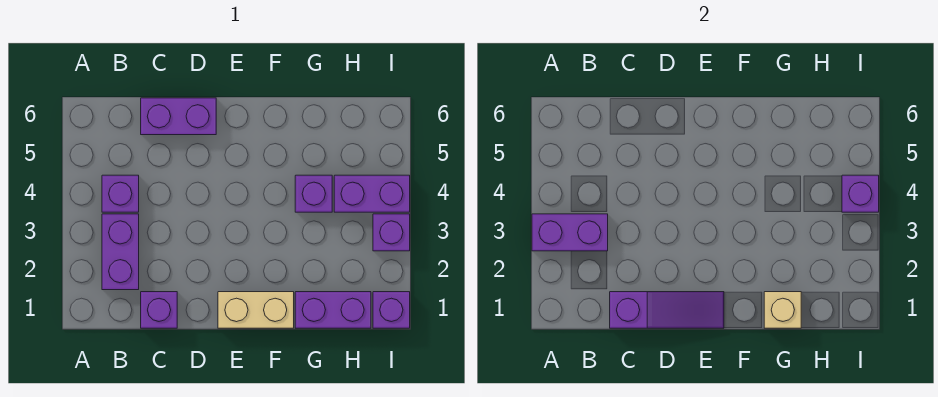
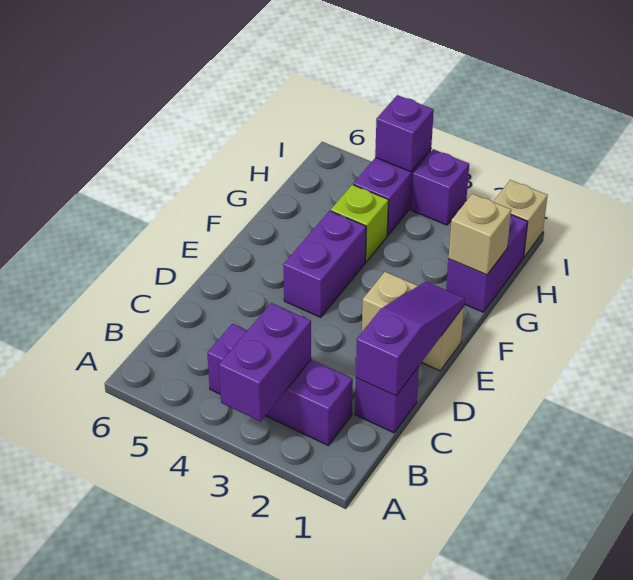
purple brick C6:D6 level 1 -> purple brick E4:F4 level 1
tan brick E1:F1 level 1 -> tan brick E1:E2 level 1
purple brick G4 level 1 -> lime brick G4 level 1
purple brick I1 level 1 -> tan brick I1 level 1

